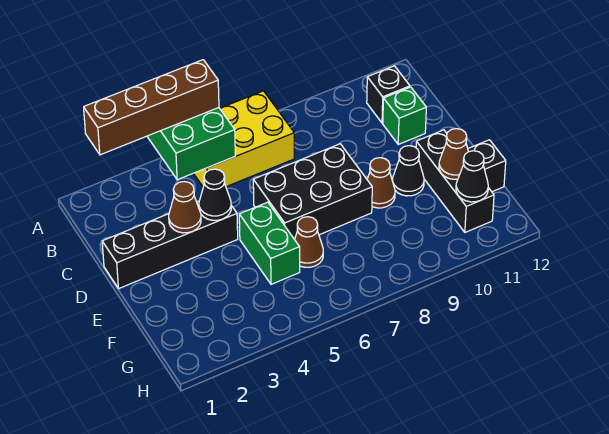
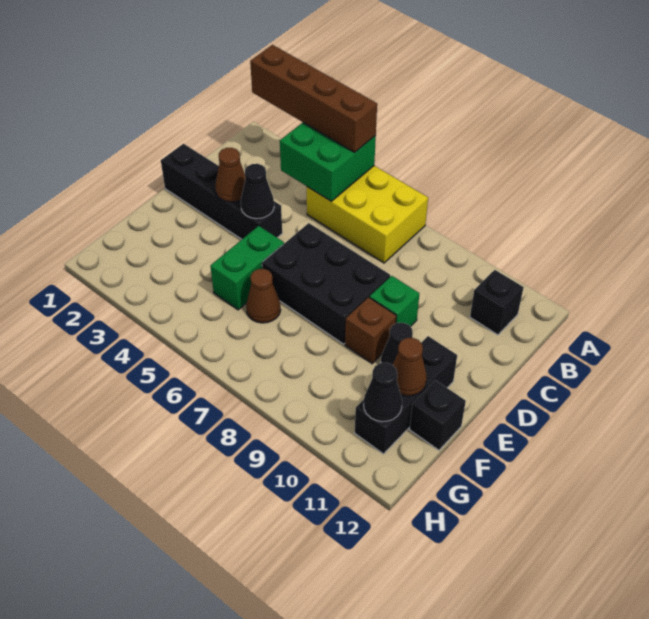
green brick C11 level 1 -> green brick D9 level 1
brown cone E9 level 1 -> brown brick E9 level 1

